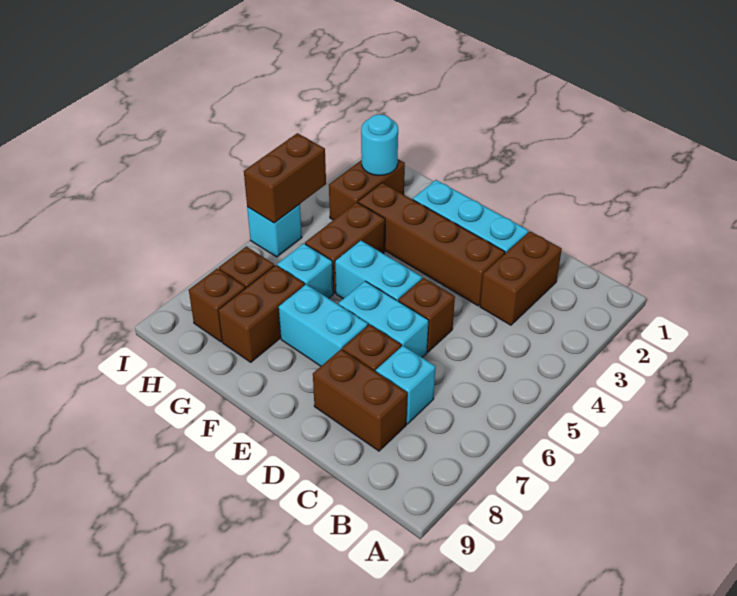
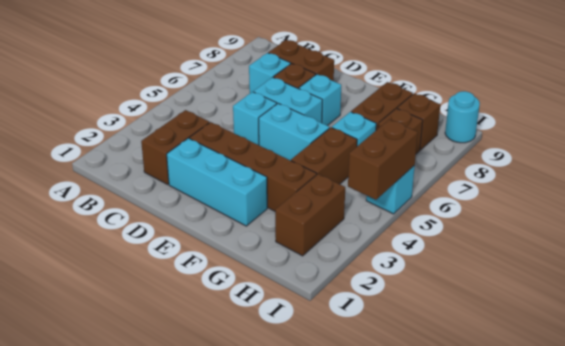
brown brick D5 level 1 -> cyan brick D5 level 1
cyan brick E7:F7 level 1 -> cyan brick E7 level 1
cyan round brick H2 level 2 -> cyan round brick I9 level 1

